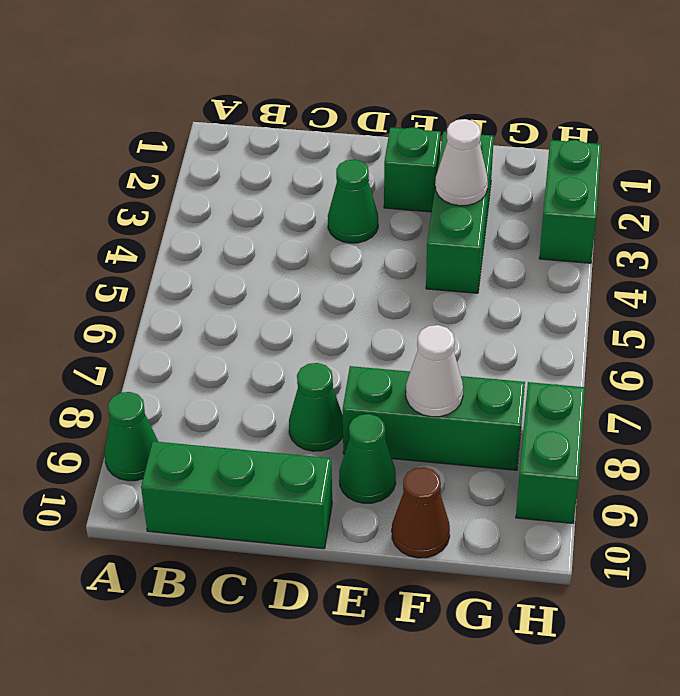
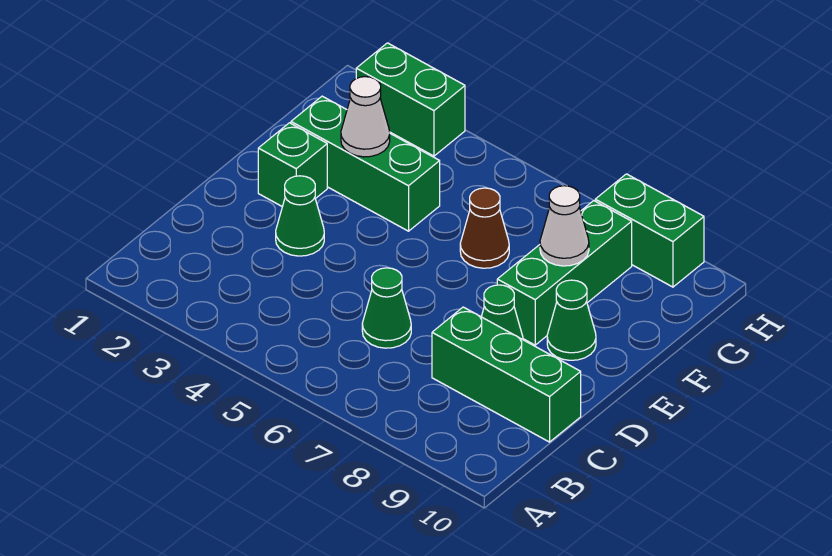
green cone A9 level 1 -> green cone C6 level 1
green brick B10:D10 level 1 -> green brick C8:C10 level 1
brown cone F10 level 1 -> brown cone F6 level 1

